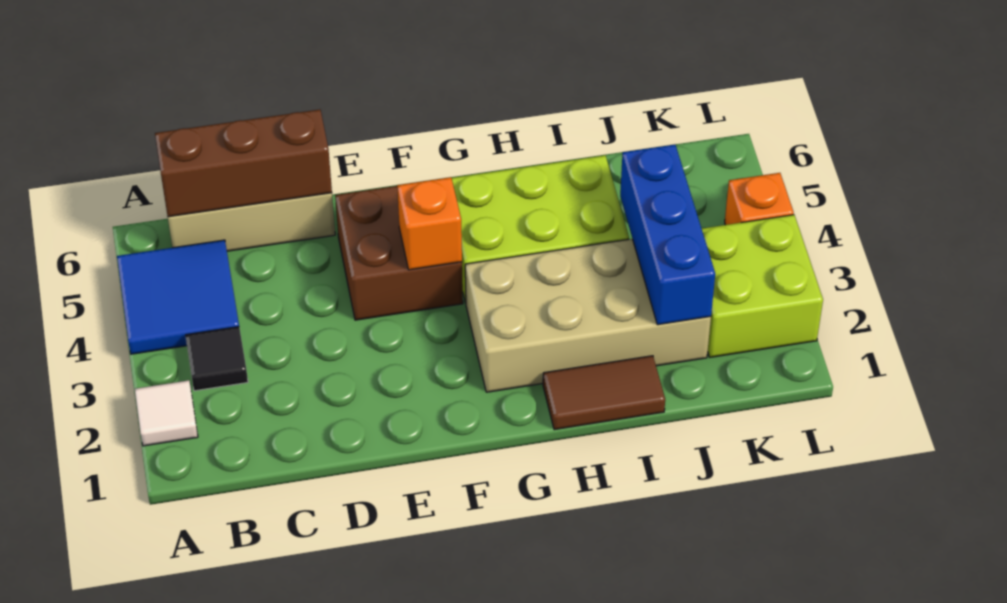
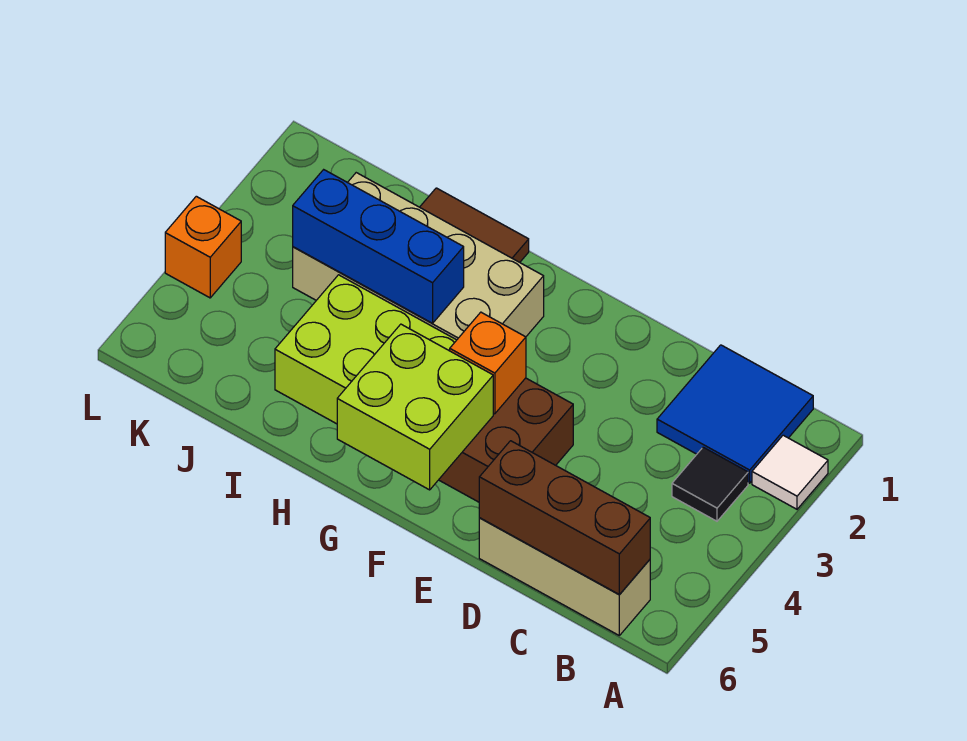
blue tile A4:B5 level 1 -> blue tile B1:C2 level 1
blue brick J2:J4 level 2 -> blue brick H3:J3 level 2
lime brick K2:L3 level 1 -> lime brick F5:G6 level 2

